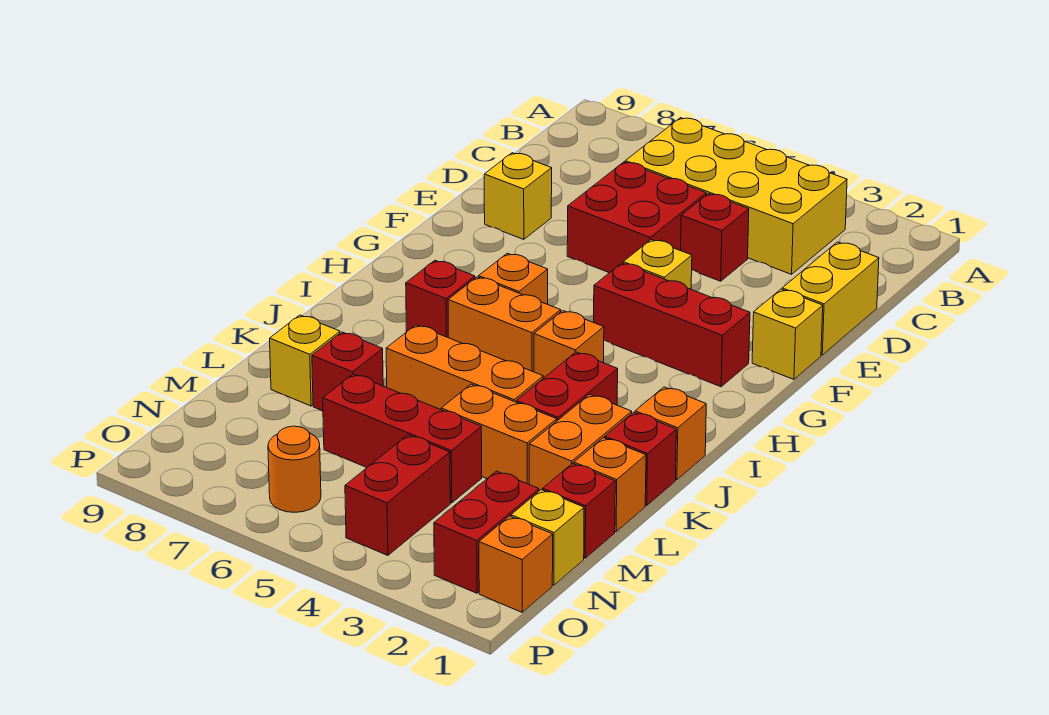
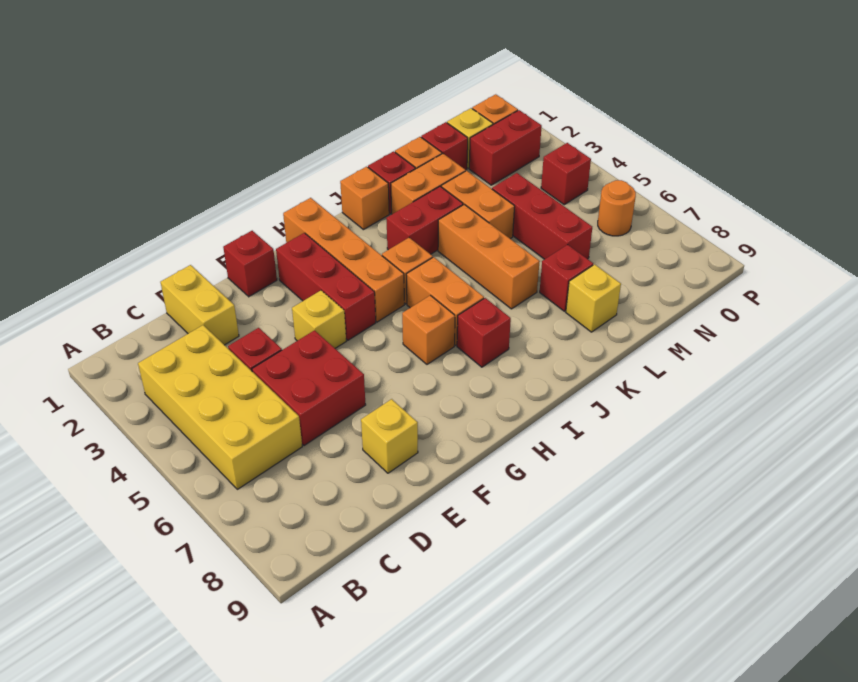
yellow brick D1:E1 level 1 -> yellow brick D1:D2 level 1
yellow brick F1 level 1 -> red brick F1 level 1
none -> orange brick H1:H4 level 1
red brick N4:O4 level 1 -> red brick O4 level 1

